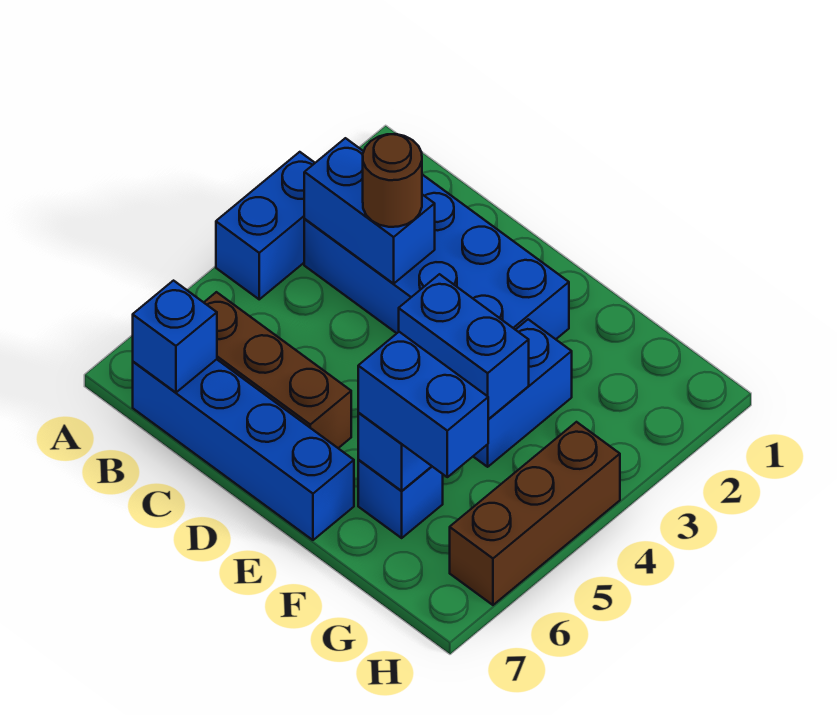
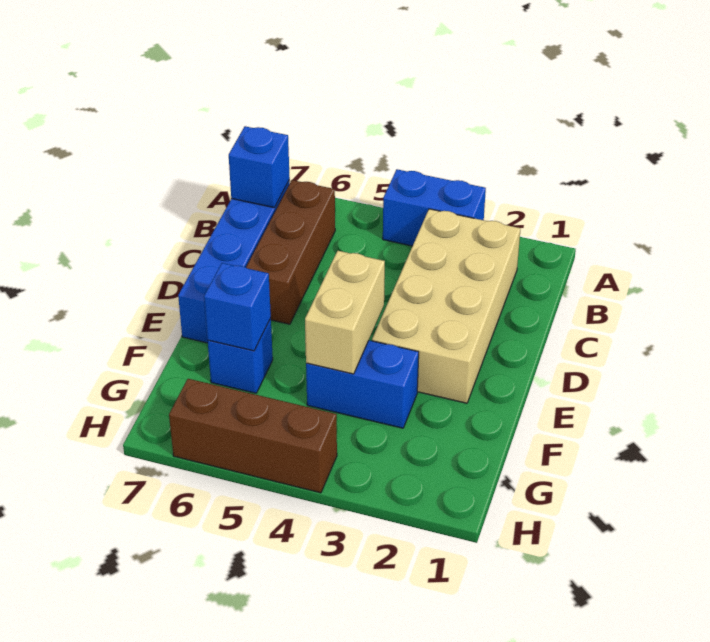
blue brick B2:E3 level 1 -> tan brick B2:E3 level 1
blue brick B3:C3 level 2 -> none
brown round brick C3 level 3 -> none
blue brick E4:F4 level 2 -> tan brick E4:F4 level 2
blue brick F6:G6 level 3 -> none

